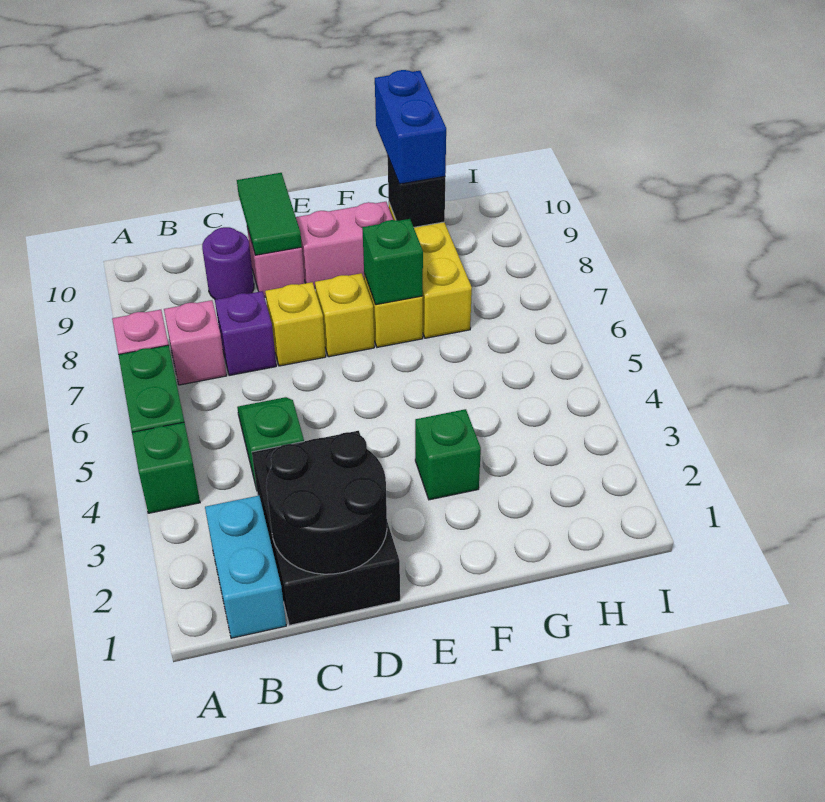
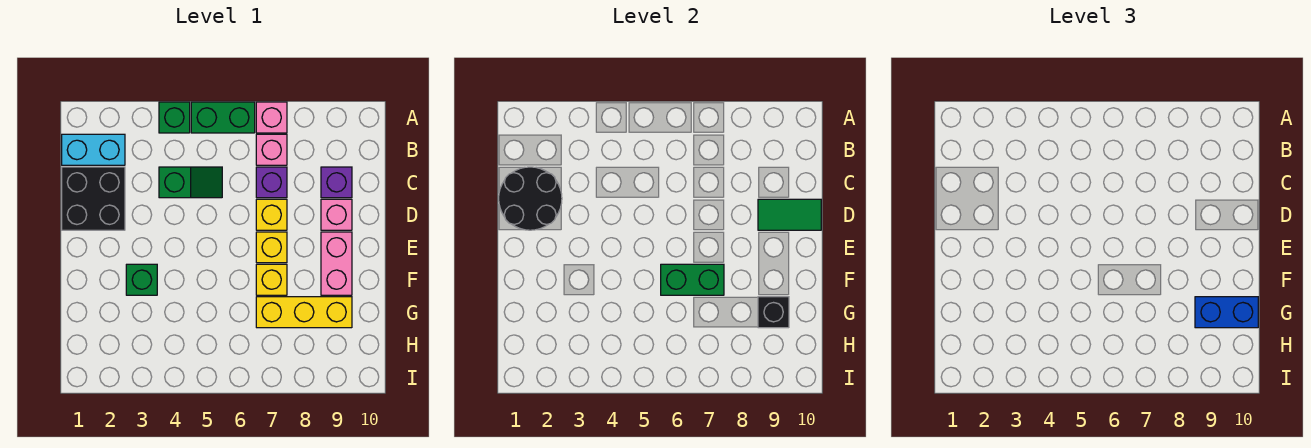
black brick C1:D3 level 1 -> black brick C1:D2 level 1
purple round brick C9 level 1 -> purple brick C9 level 1
green brick F7 level 2 -> green brick F6:F7 level 2

